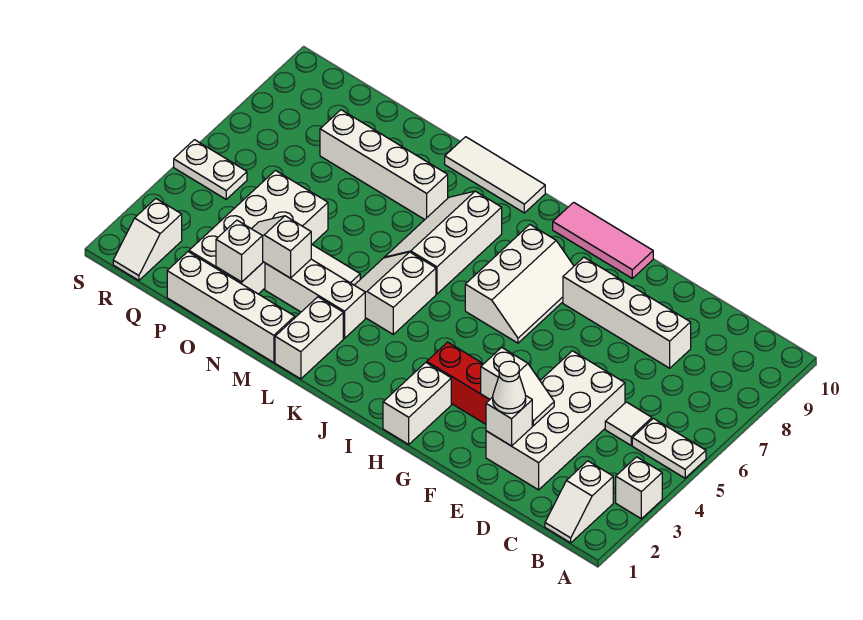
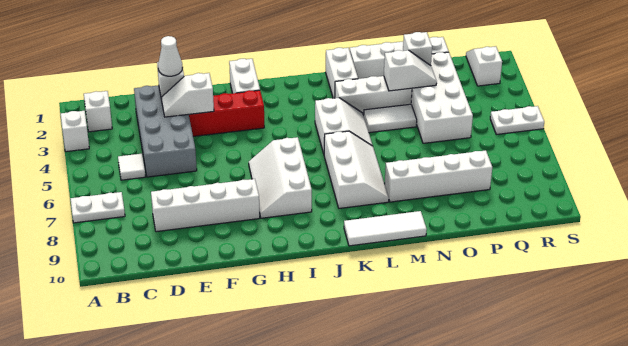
white plate A5:B5 level 1 -> white plate A7:B7 level 1
white brick D2:E5 level 1 -> grey brick D2:E5 level 1
pink tile G10:I10 level 1 -> none

